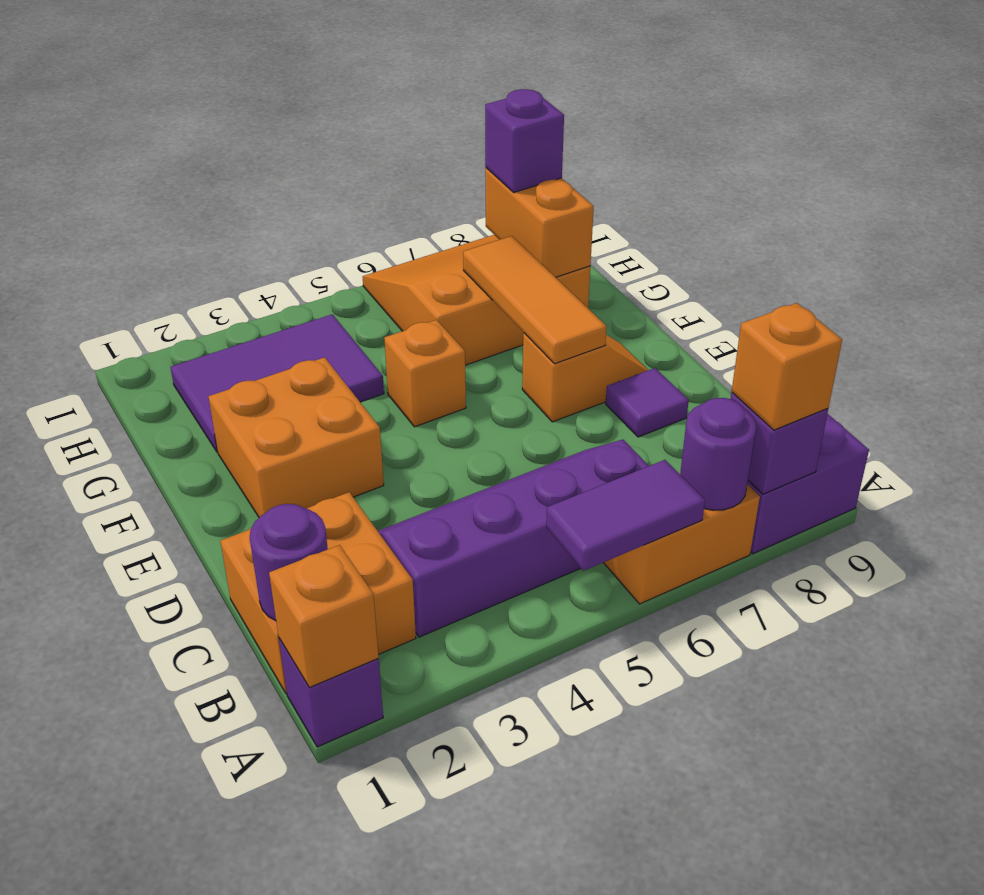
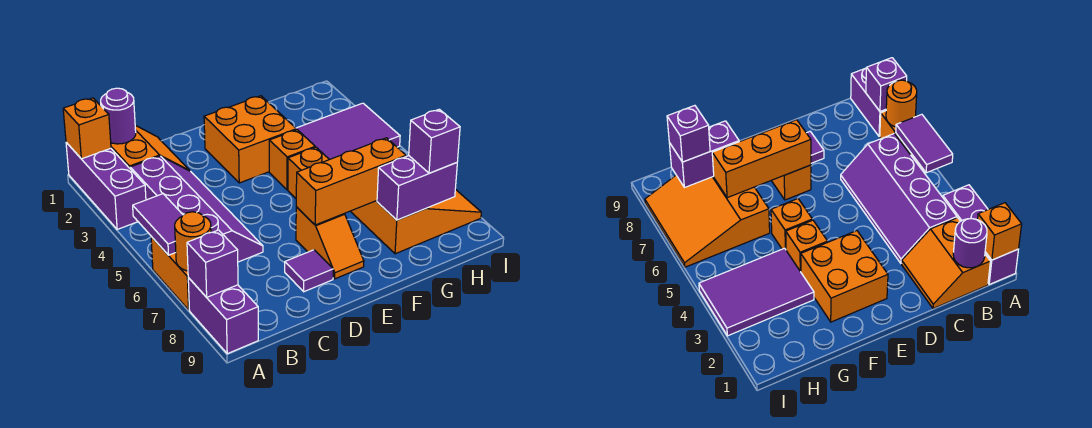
purple brick A1 level 1 -> purple brick A1:A3 level 1
purple round brick A7 level 2 -> orange round brick A7 level 2
orange brick A8 level 3 -> orange brick F4 level 1
orange brick B1:C2 level 1 -> orange slope B1:C2 level 1 top B
orange tile E7:G7 level 2 -> orange brick E7:G7 level 2
purple tile G2:H4 level 1 -> purple tile G3:I4 level 1
orange brick G8:H8 level 2 -> purple brick G8:H8 level 2

